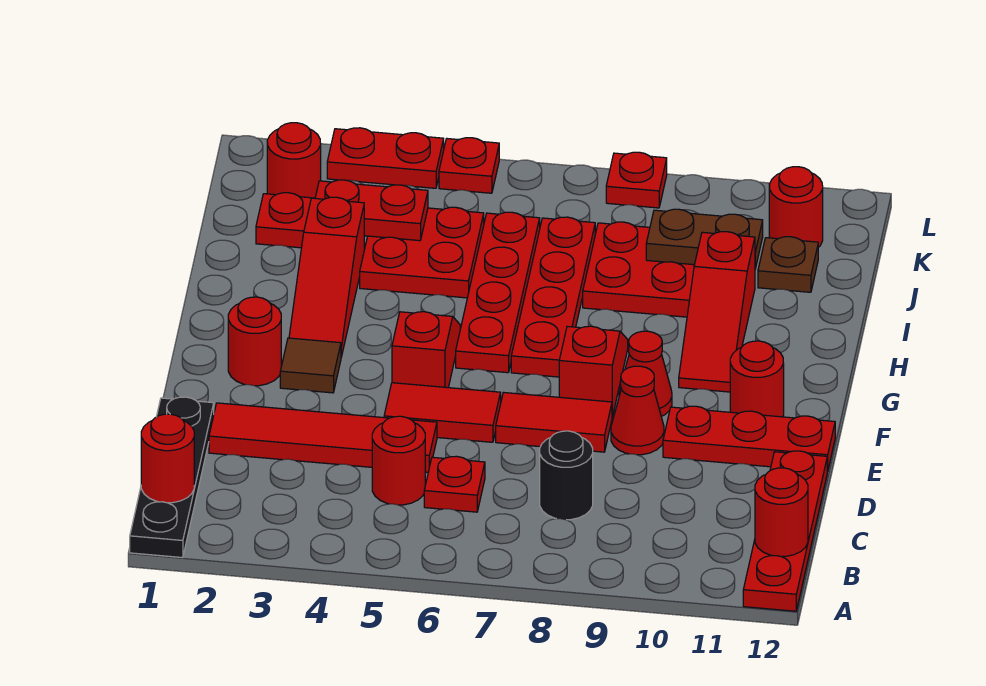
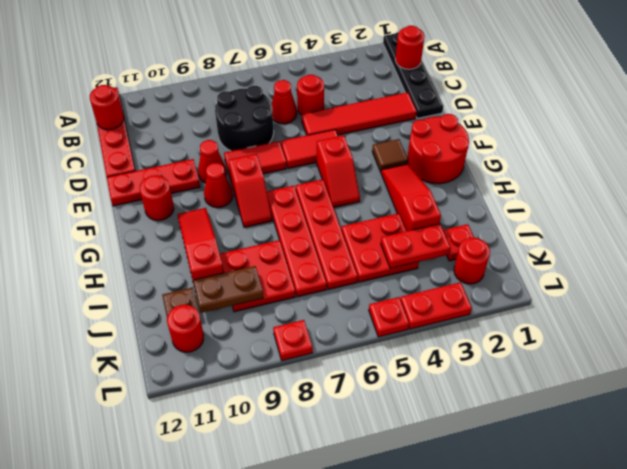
red plate C6 level 1 -> red cone C6 level 1
black round brick C8 level 1 -> black round brick C7:D8 level 1
red round brick F2 level 1 -> red round brick F1:G2 level 1

